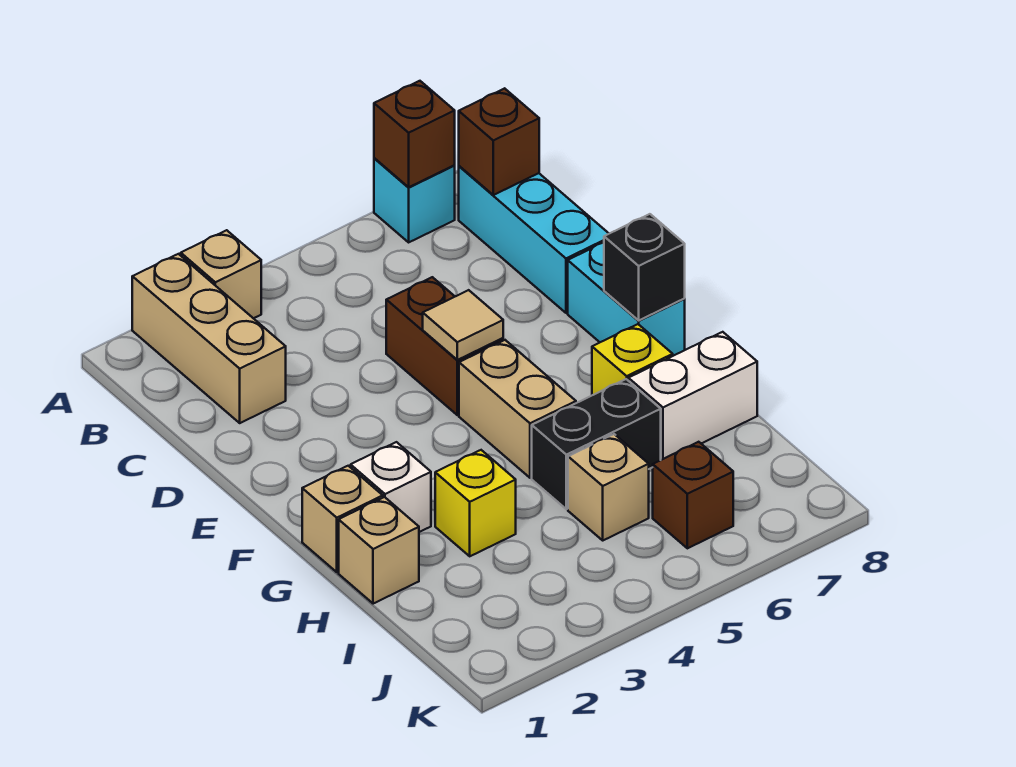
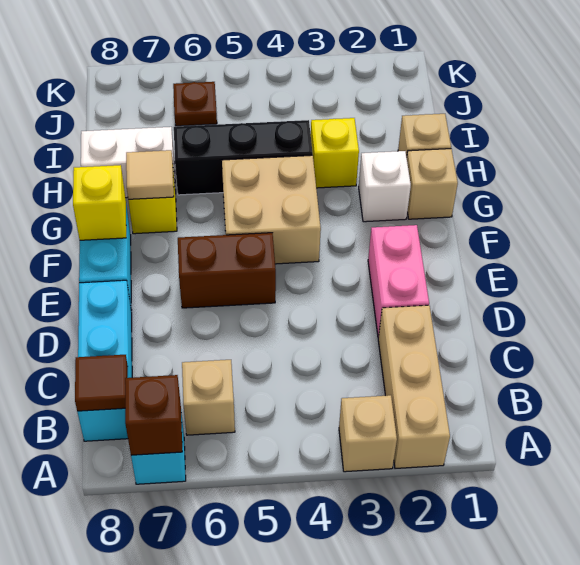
brown brick B8 level 2 -> brown tile B8 level 2
none -> pink brick D2:E2 level 1
brown brick D5:E5 level 1 -> brown brick E5:E6 level 1
tan tile E5 level 2 -> tan tile G7 level 2
tan brick F5:G5 level 1 -> tan brick F4:G5 level 1
black brick F8 level 2 -> yellow brick F8 level 2
black brick H5:H6 level 1 -> black brick H4:H6 level 1
tan brick I5 level 1 -> tan brick B6 level 1
brown brick J6 level 1 -> brown plate J6 level 1

